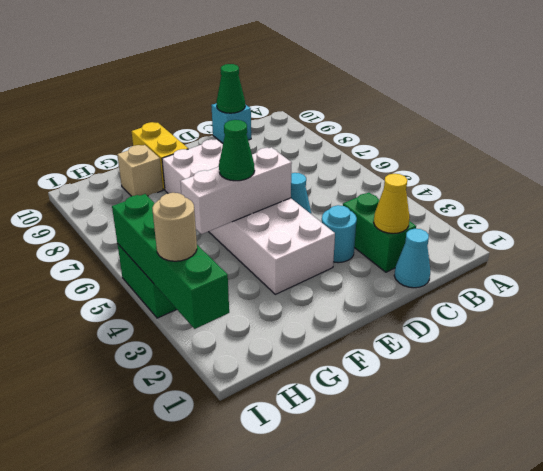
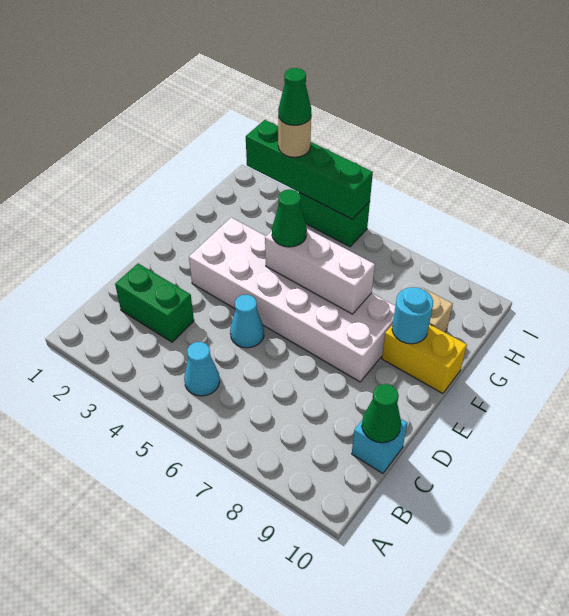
cyan cone C1 level 1 -> cyan cone B5 level 1
yellow cone C2 level 2 -> none
cyan round brick D3 level 1 -> cyan round brick F9 level 2
white brick E5:G5 level 2 -> white brick F5:F7 level 2
none -> green cone I3 level 4

